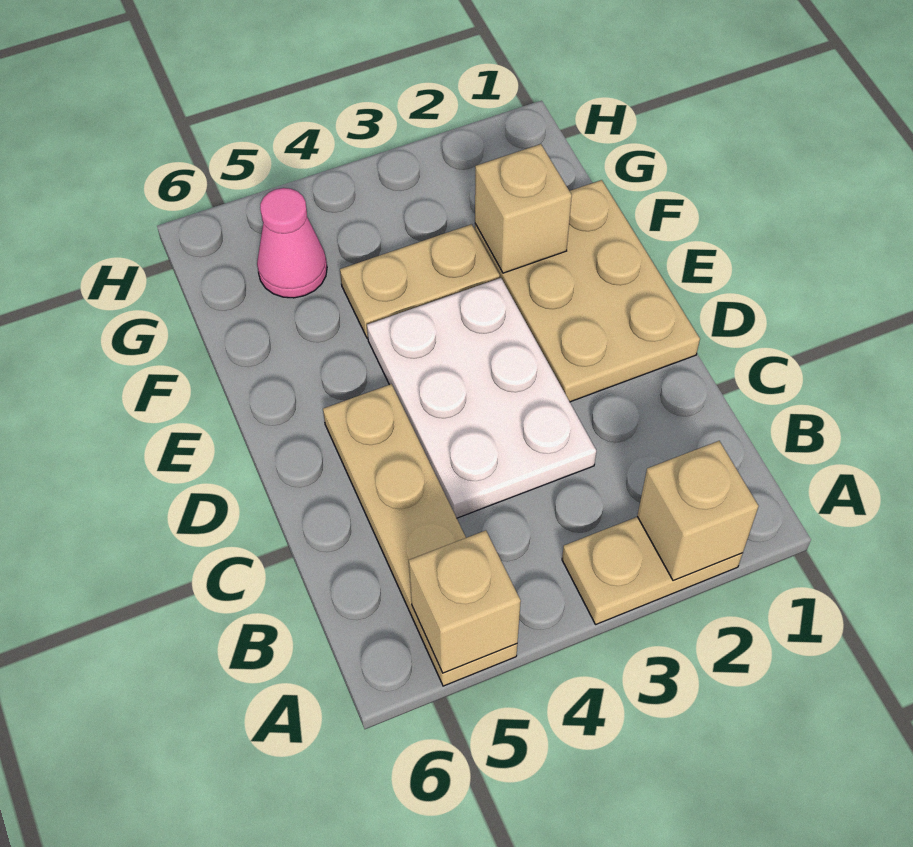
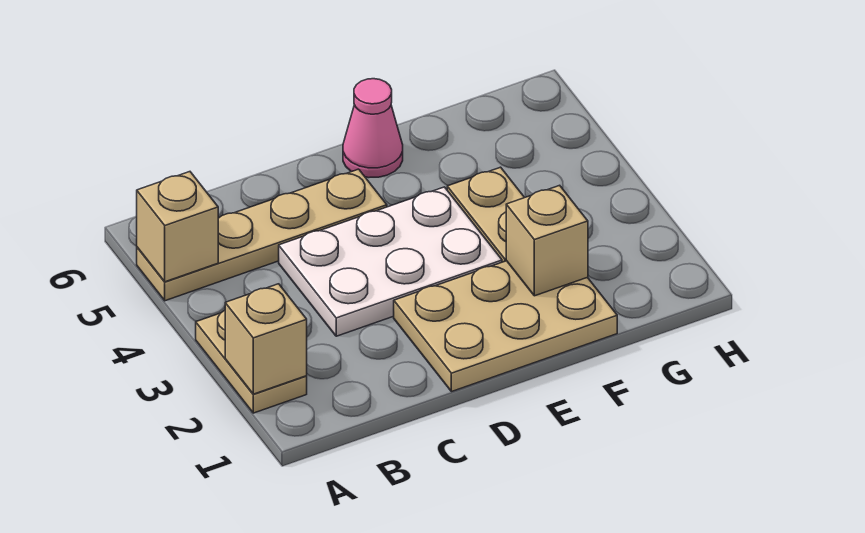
pink cone G5 level 1 -> pink cone E6 level 1

